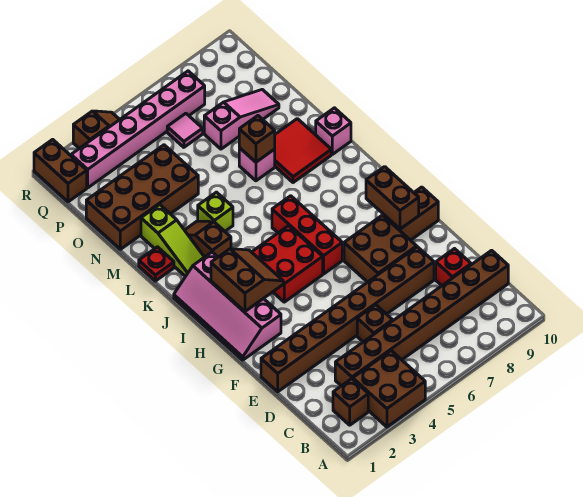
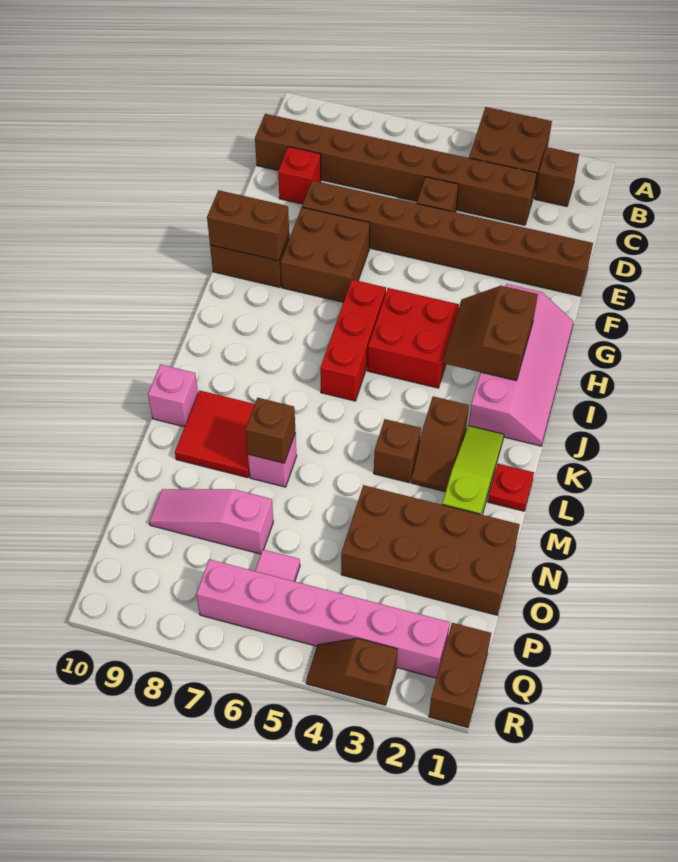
brown brick G9:H9 level 2 -> brown brick G9:G10 level 2
lime brick L4 level 1 -> brown brick L4 level 1

